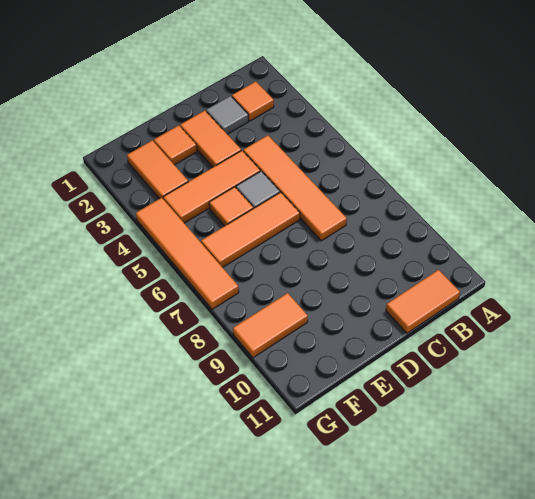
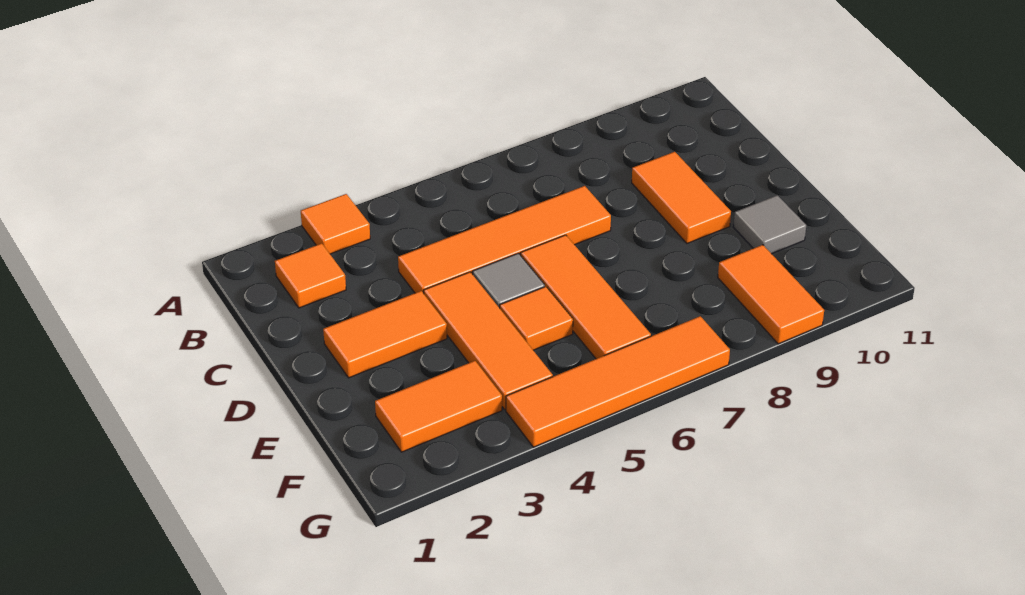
orange tile B11:C11 level 1 -> orange tile C9:D9 level 1
grey tile C2 level 1 -> grey tile E10 level 1
orange tile E2 level 1 -> orange tile A3 level 1

